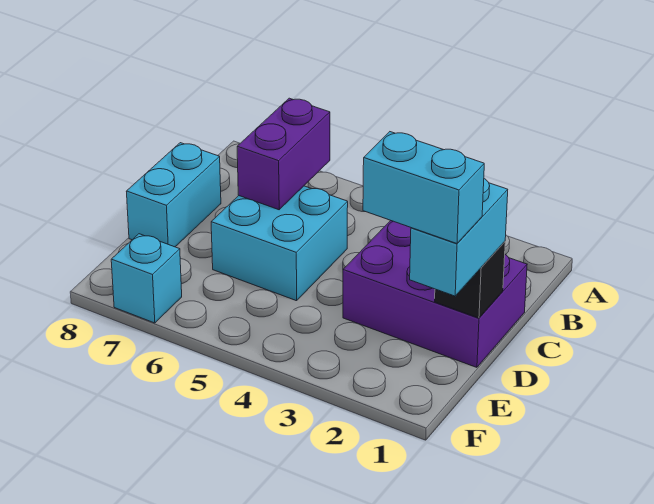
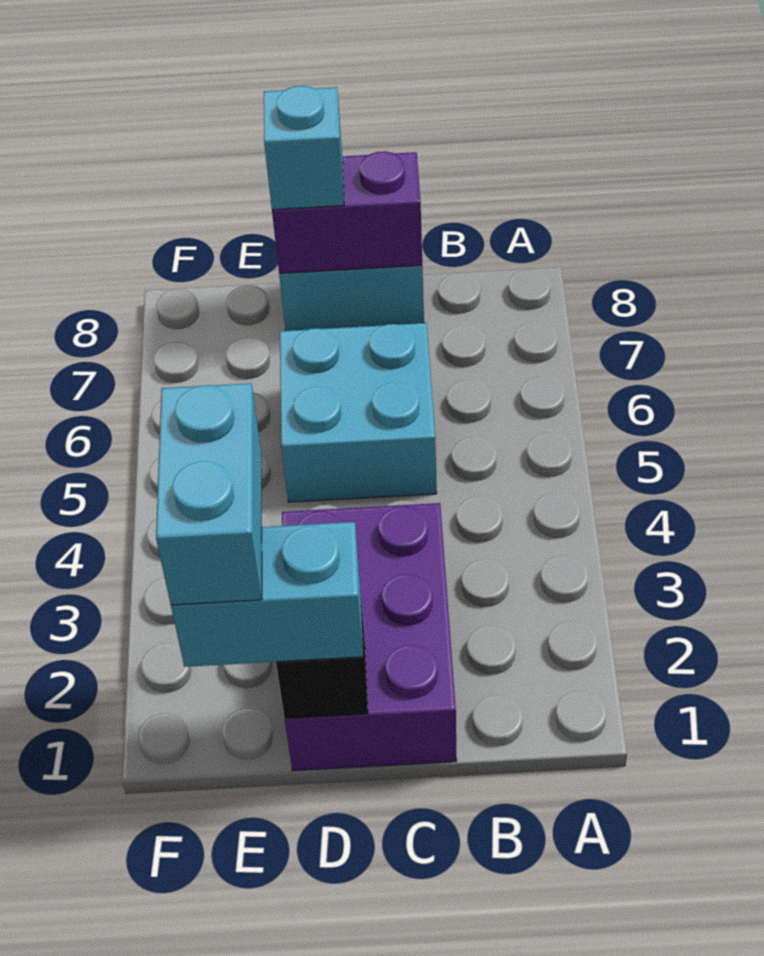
purple brick B6:C6 level 2 -> purple brick C8:D8 level 2
cyan brick F7 level 1 -> cyan brick D8 level 3

